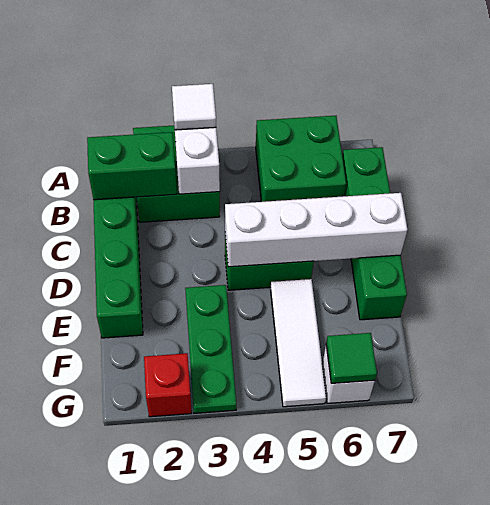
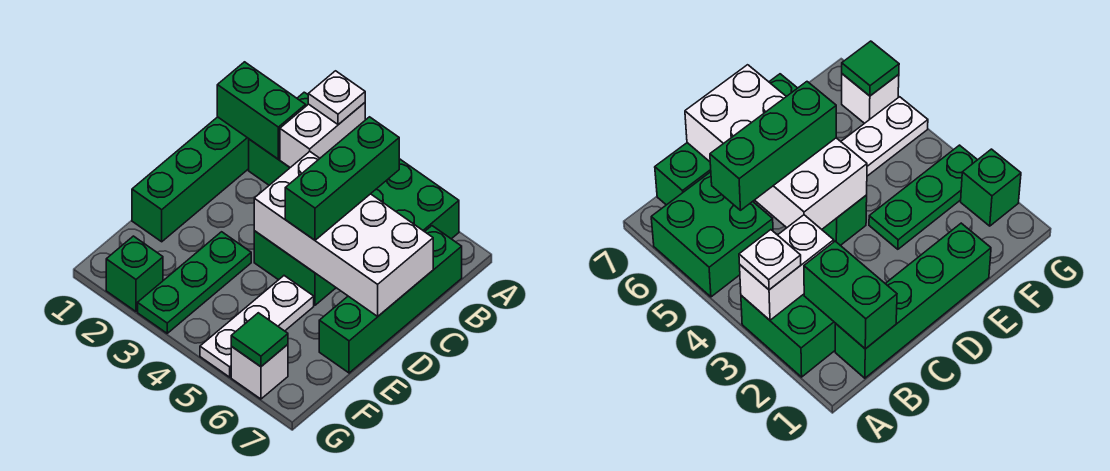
white tile A3 level 3 -> white plate A3 level 3
none -> green brick B5:D5 level 3
white brick D4:D7 level 2 -> white brick C4:D7 level 2
white tile E5:G5 level 1 -> white plate E5:G5 level 1
red brick G2 level 1 -> green brick G2 level 1

